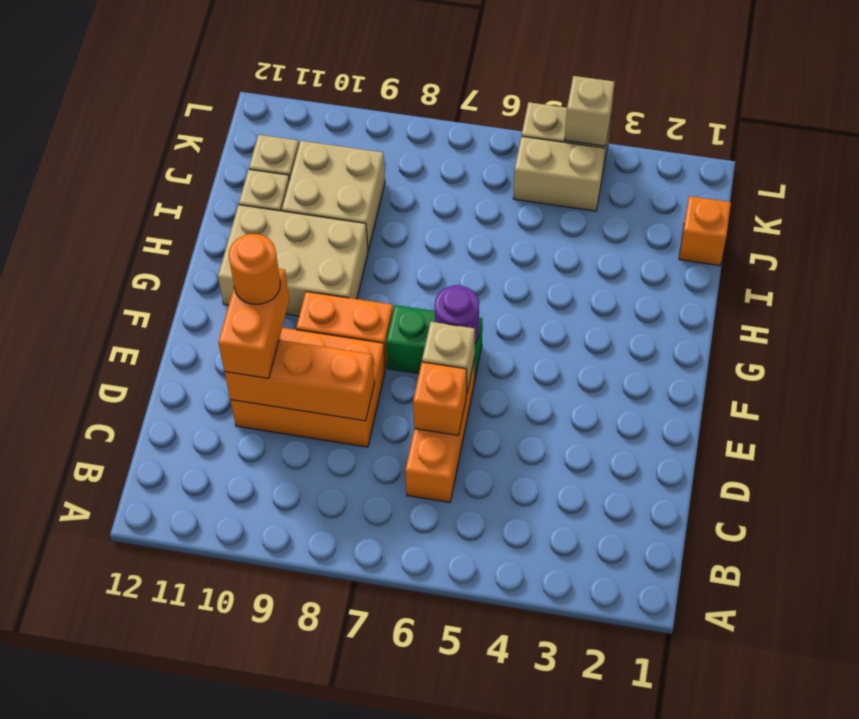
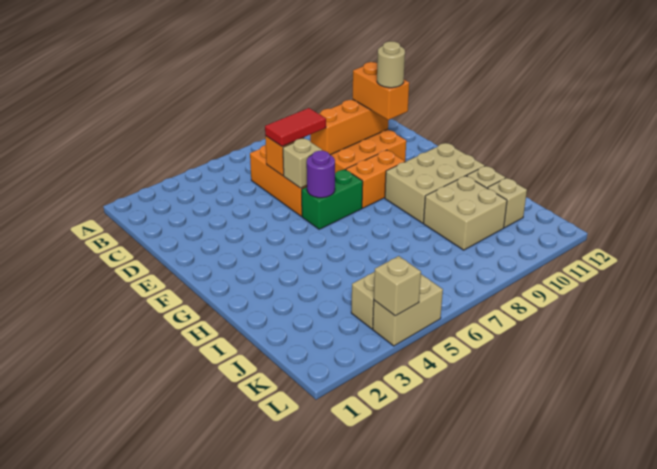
none -> red tile D6:D7 level 3
orange round brick E10 level 4 -> tan round brick E10 level 4
orange brick J1 level 1 -> none

